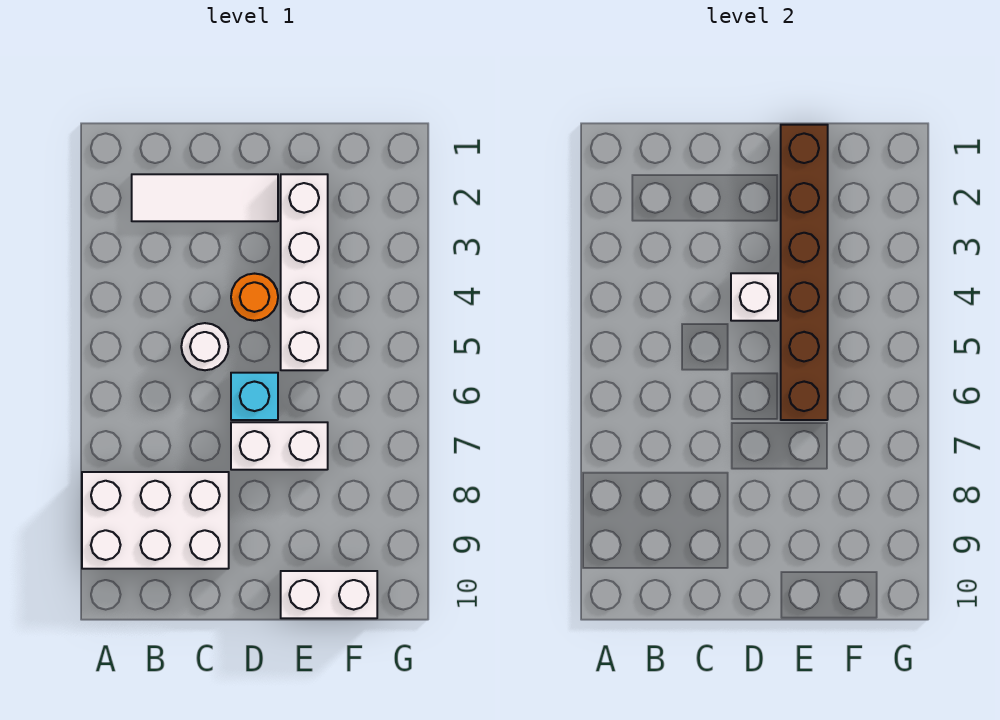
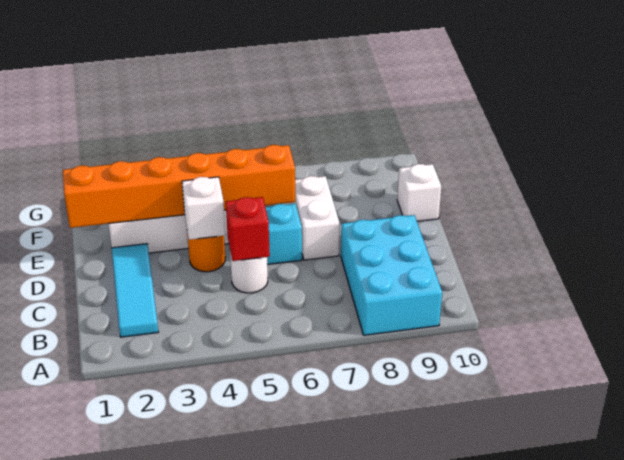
white brick A8:C9 level 1 -> cyan brick A8:C9 level 1
white tile B2:D2 level 1 -> cyan tile B2:D2 level 1
none -> red brick C5 level 2
brown brick E1:E6 level 2 -> orange brick E1:E6 level 2
white brick E10:F10 level 1 -> white brick E10 level 1

